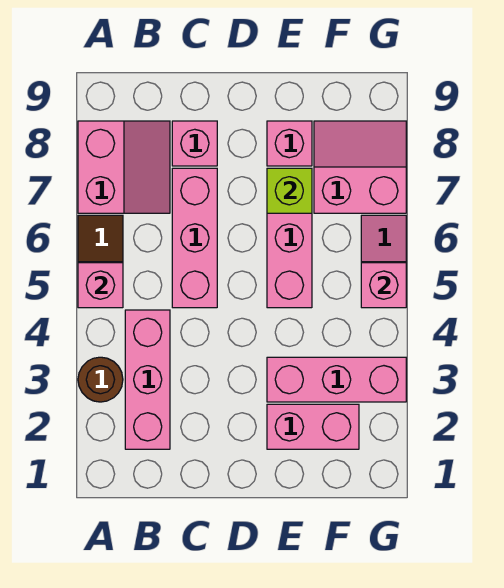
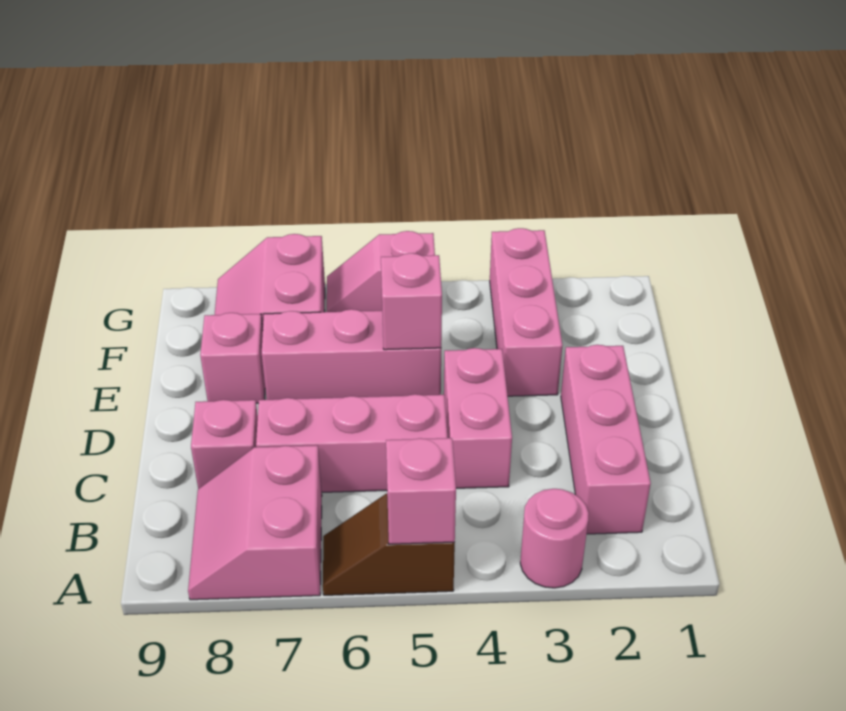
brown round brick A3 level 1 -> pink round brick A3 level 1
pink slope A7:B8 level 1 top A -> pink slope A7:B8 level 1 top 7
pink brick B2:B4 level 1 -> pink brick B2:D2 level 1
pink brick E2:F2 level 1 -> pink brick C4:D4 level 1
lime brick E7 level 2 -> none
pink brick G5 level 2 -> pink brick E5 level 2

